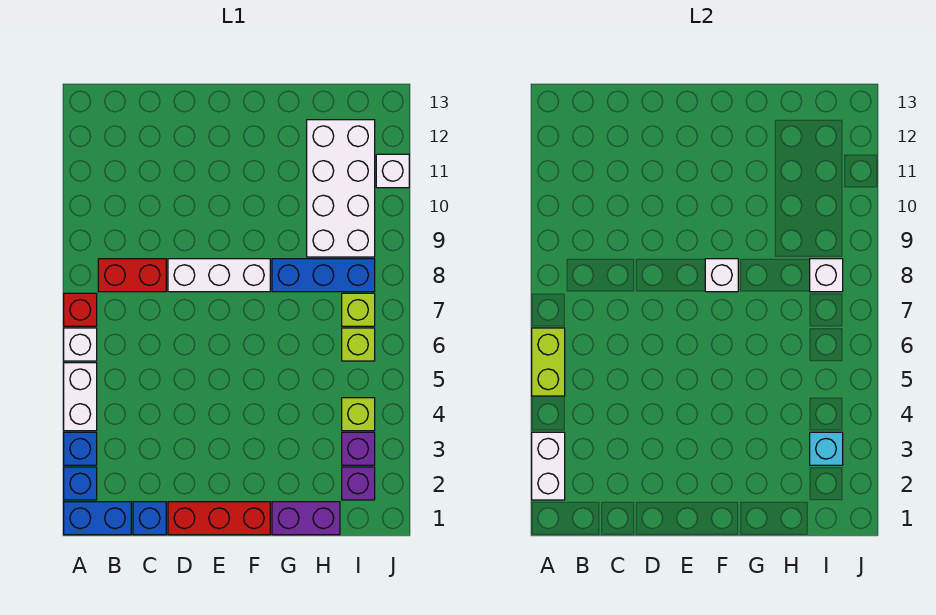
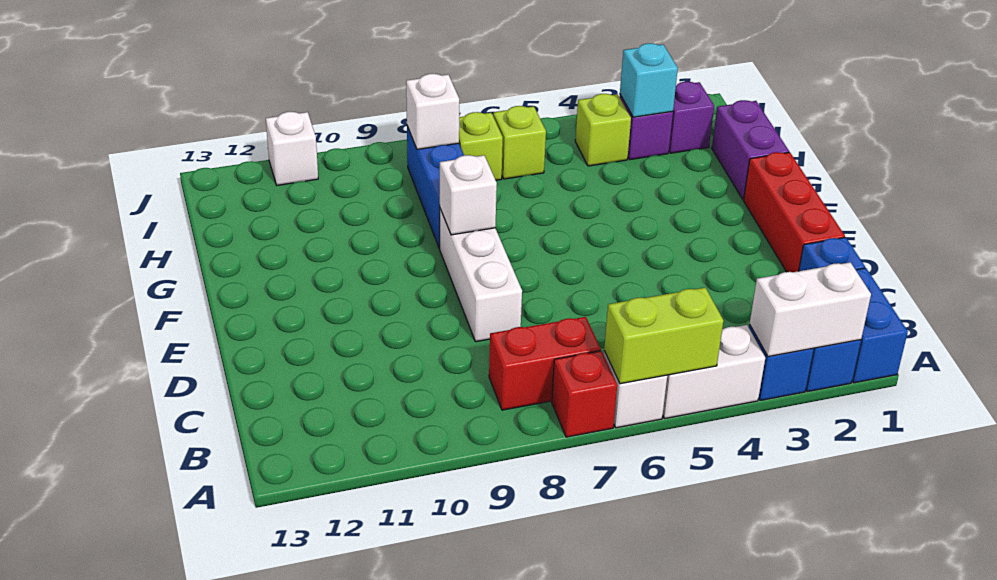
red brick B8:C8 level 1 -> red brick B7:B8 level 1
white brick H9:I12 level 1 -> none

